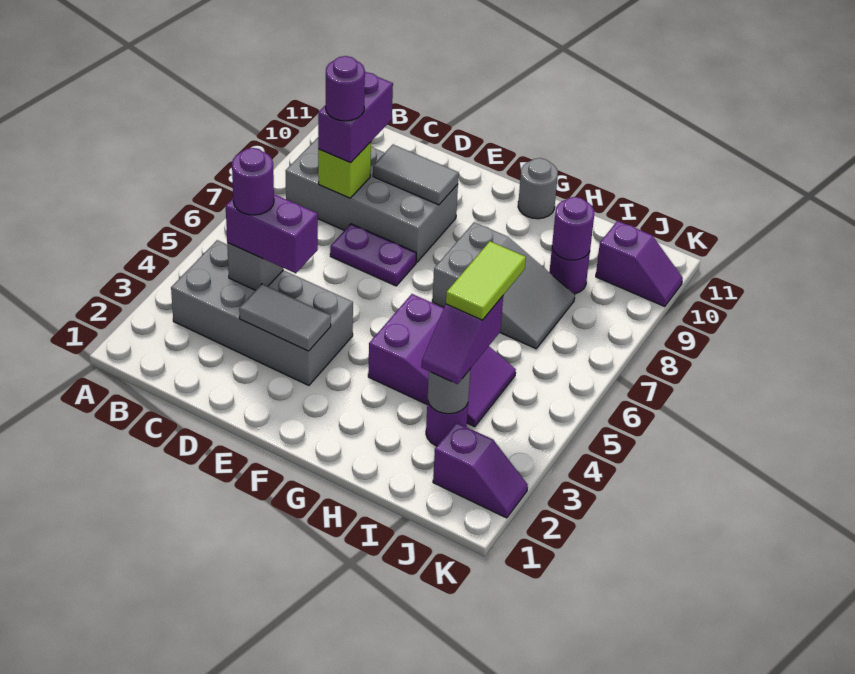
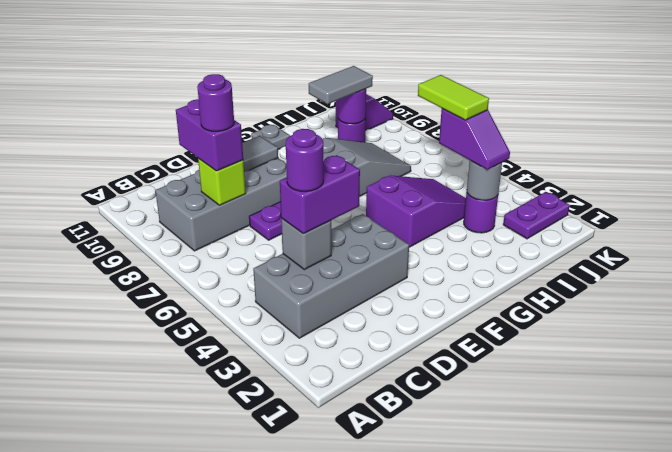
grey tile D3:E3 level 2 -> grey tile H9:I9 level 3
grey round brick G11 level 1 -> grey plate G11 level 1
purple slope J2:K2 level 1 top J -> purple plate J2:K2 level 1

